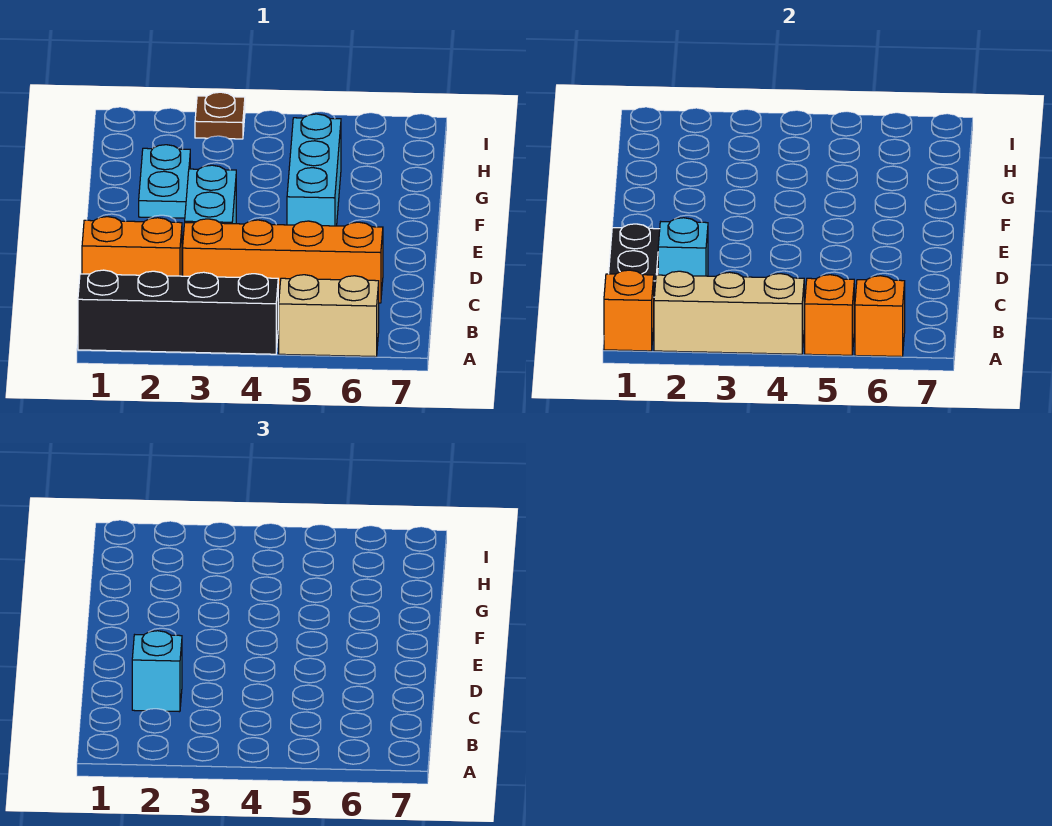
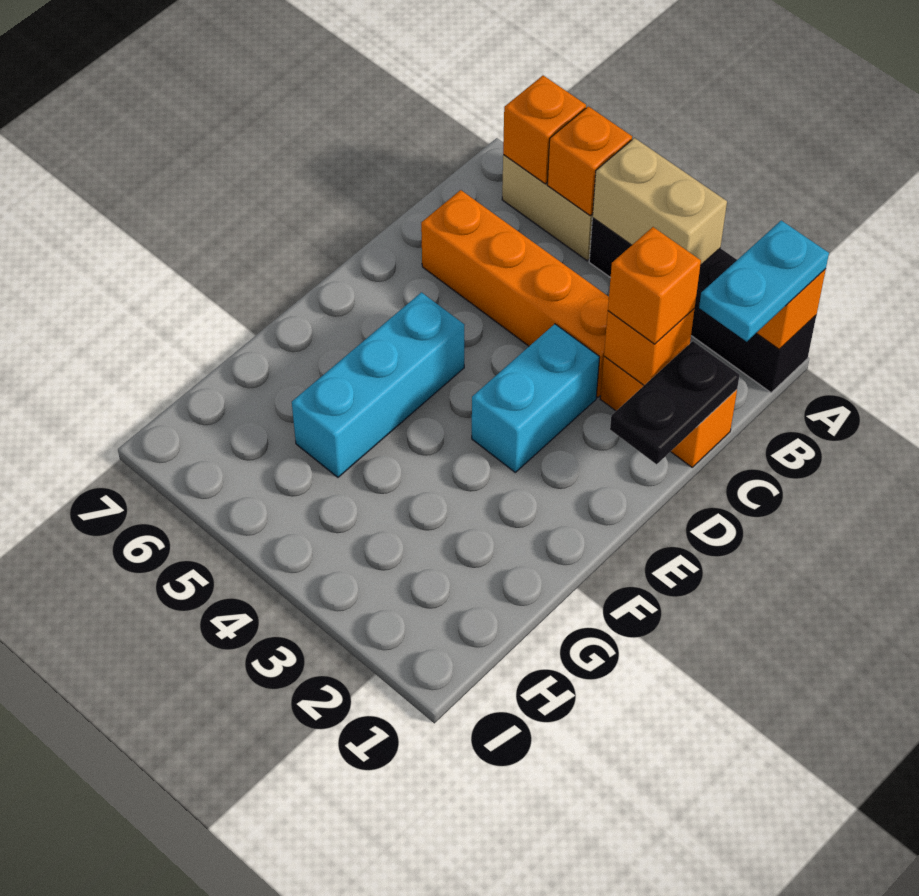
tan brick A2:A4 level 2 -> tan brick A3:A4 level 2
cyan brick C2 level 2 -> orange brick C2 level 2
cyan brick C2 level 3 -> orange brick C2 level 3
cyan plate F2:G2 level 1 -> cyan plate A1:B1 level 3
brown plate I3 level 1 -> none

